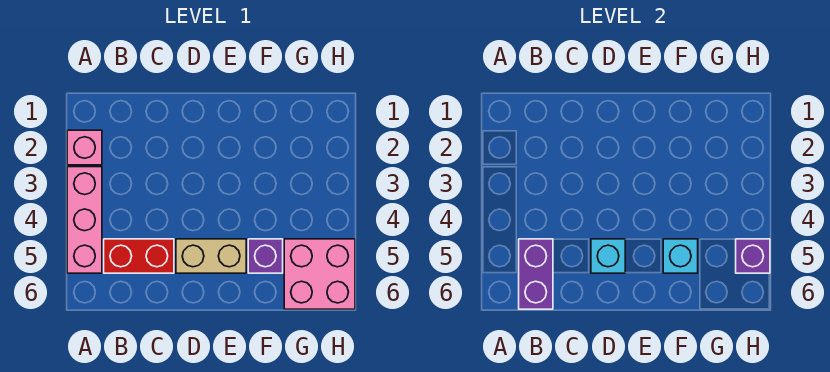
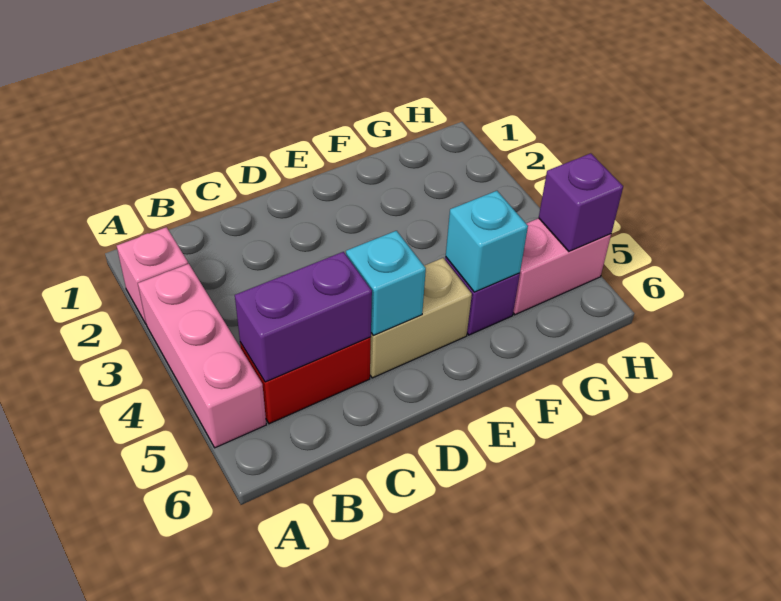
purple brick B5:B6 level 2 -> purple brick B5:C5 level 2
pink brick G5:H6 level 1 -> pink brick G5:H5 level 1

